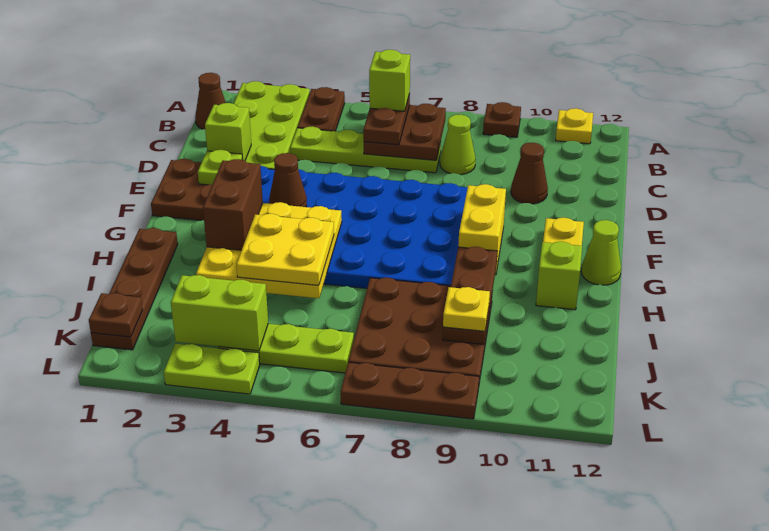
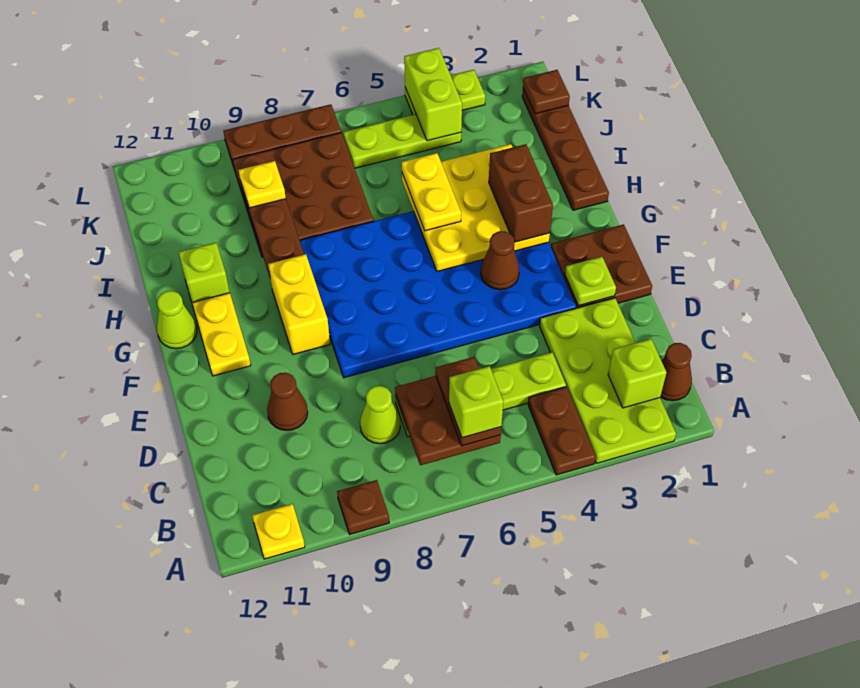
lime brick D2 level 2 -> lime brick B2 level 2
yellow plate H4:I5 level 3 -> yellow plate H5:I5 level 3
lime brick K3:K4 level 2 -> lime brick K4:L4 level 2

